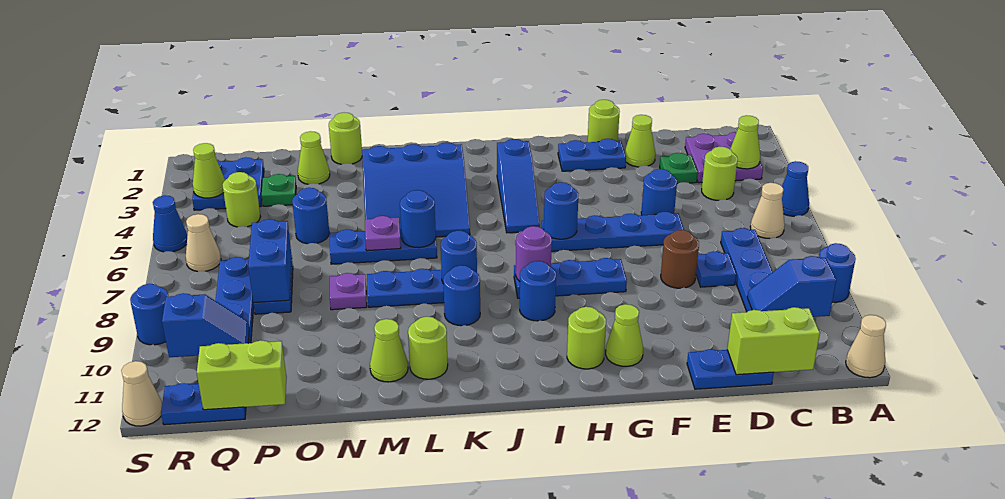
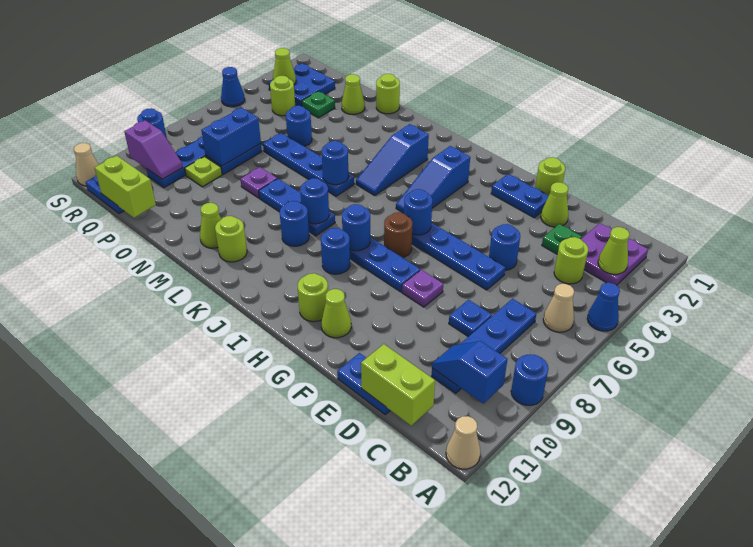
brown round brick E8 level 1 -> brown round brick H7 level 1
purple round brick I8 level 2 -> blue round brick I8 level 2
blue slope K3:M5 level 1 top 3 -> blue slope K3:K5 level 1 top 3
blue plate L6:N6 level 1 -> blue plate L6:O6 level 1
purple plate M6 level 2 -> purple plate F8 level 1
none -> lime plate P9 level 1
blue slope Q10:R10 level 2 top R -> purple slope Q10:R10 level 2 top R
tan cone R6 level 1 -> none

